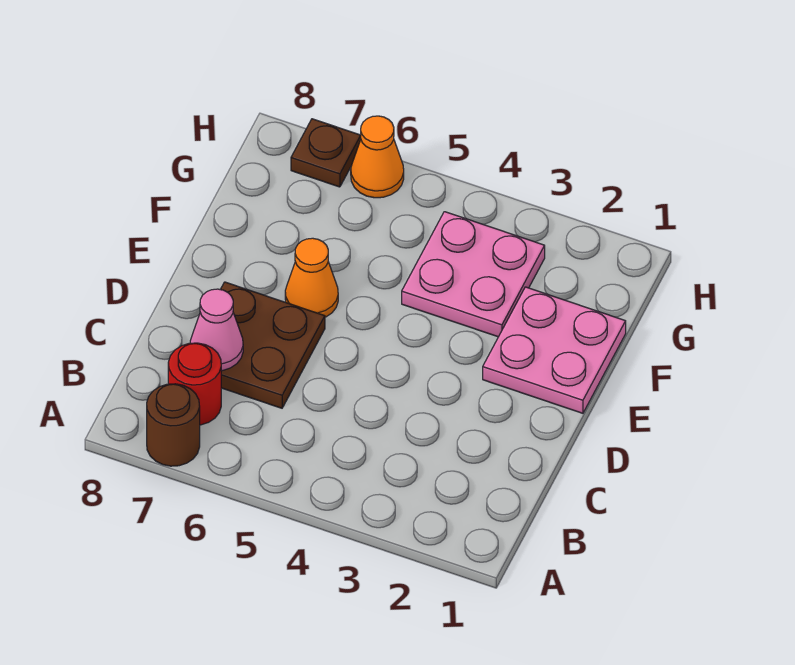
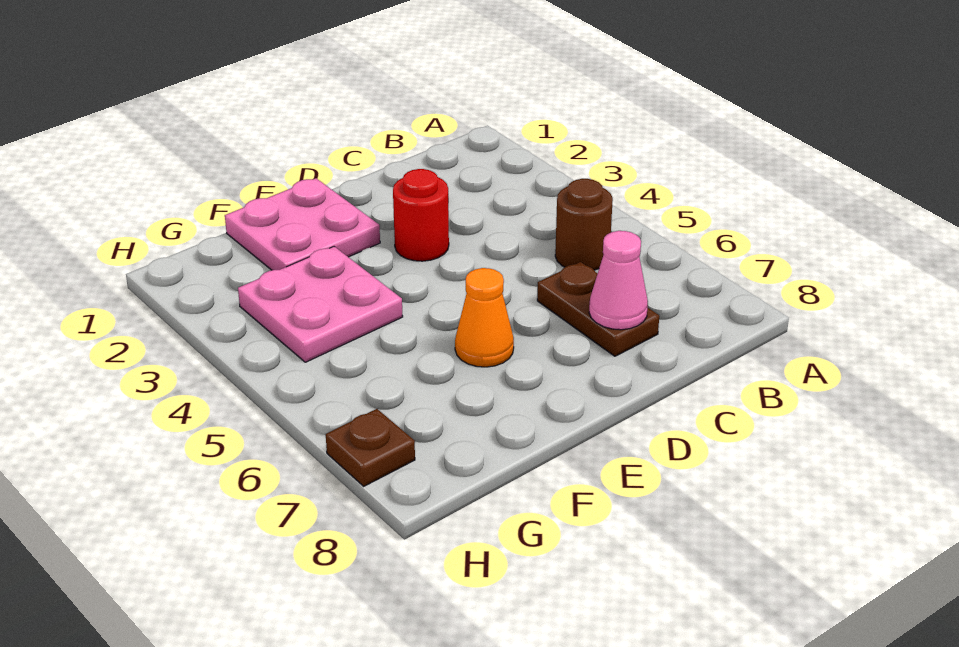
brown round brick A7 level 1 -> brown round brick B5 level 1
red round brick B7 level 1 -> red round brick D3 level 1
brown plate C6:D7 level 1 -> brown plate C6:C7 level 1
orange cone H6 level 1 -> none

